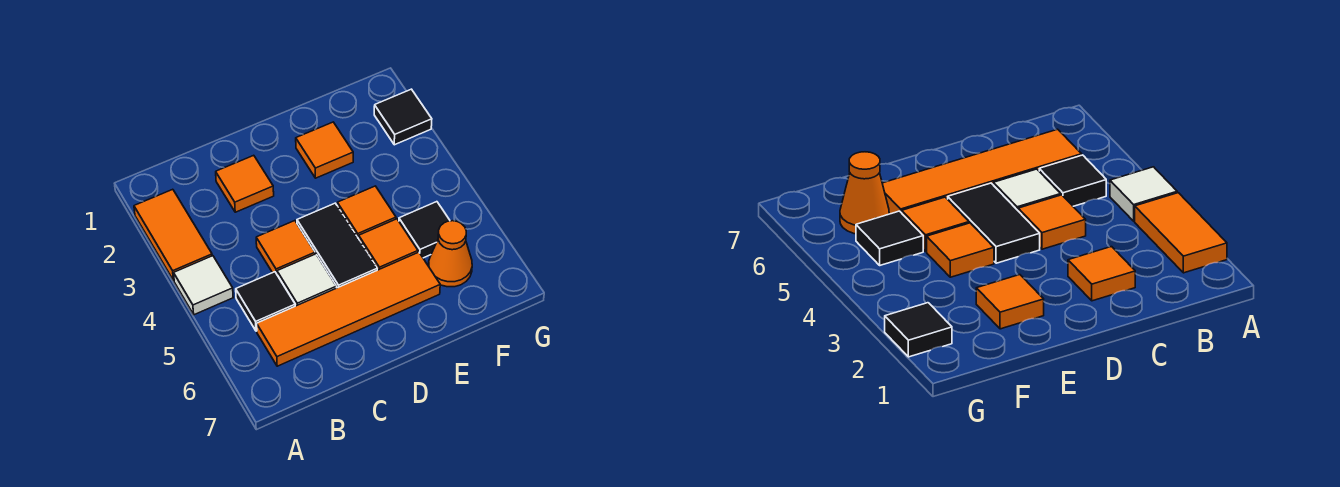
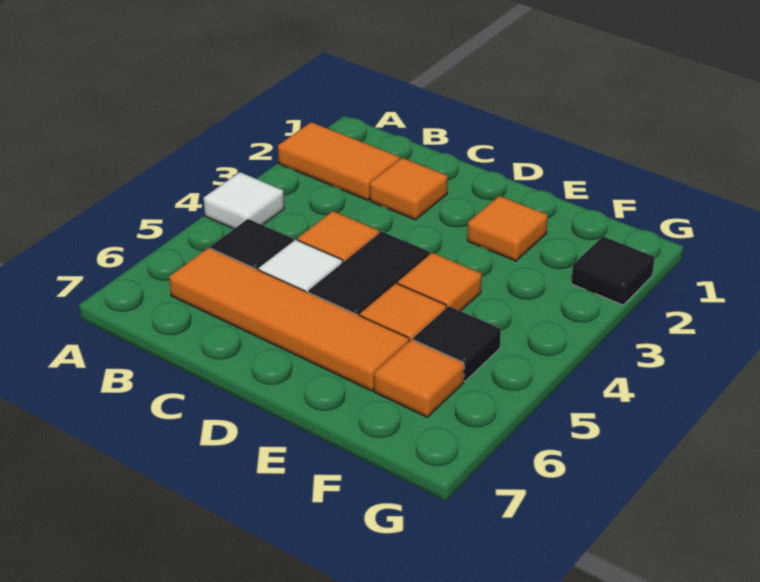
orange tile A2:A3 level 1 -> orange tile A2:B2 level 1
orange cone F6 level 1 -> orange tile F6 level 1

